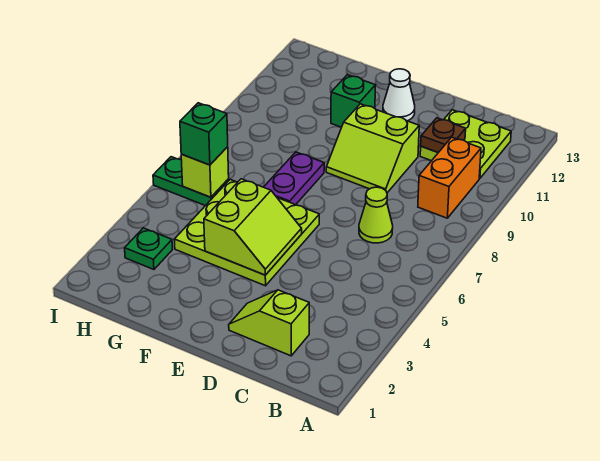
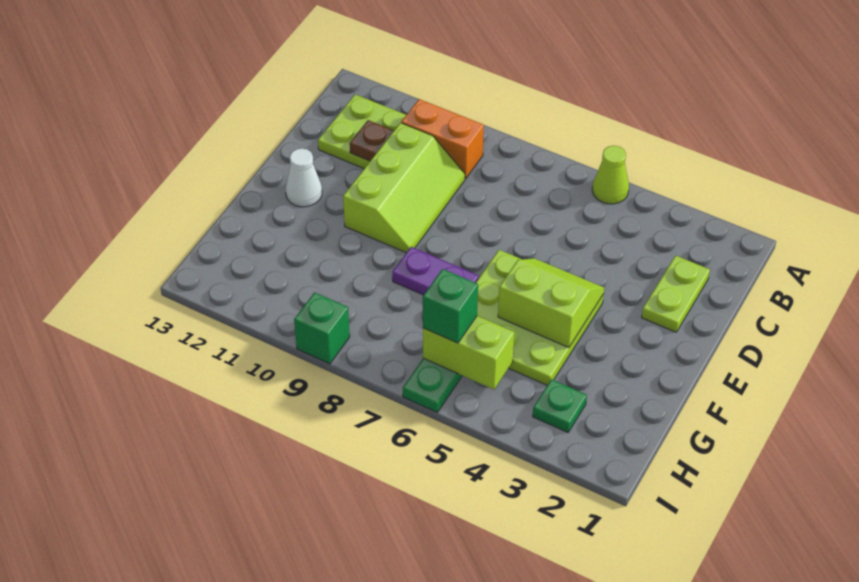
lime slope C2:D2 level 1 top C -> lime plate C2:D2 level 1
lime cone C7 level 1 -> lime cone A5 level 1
lime slope D9:E10 level 1 top 10 -> lime slope C9:E10 level 1 top 10
green brick F11 level 1 -> green brick I9 level 1
lime brick H6 level 2 -> lime brick H5:H6 level 2

